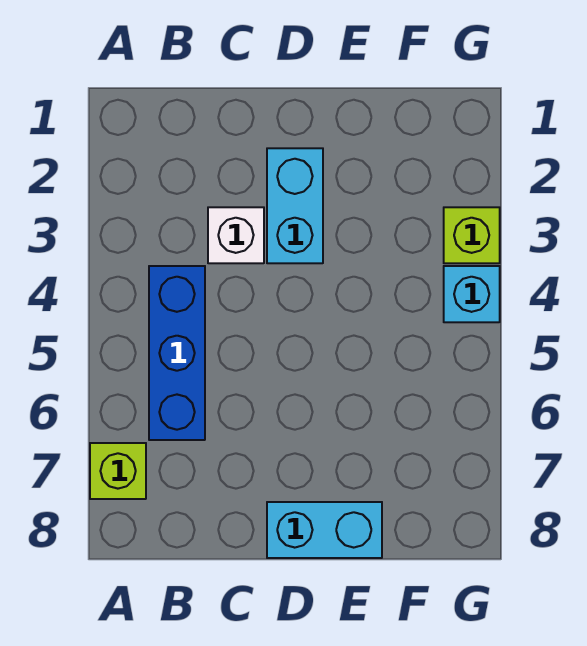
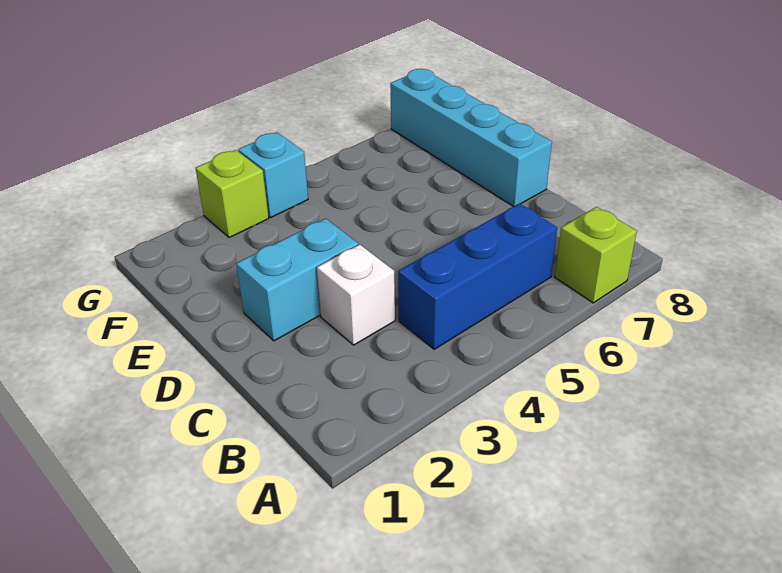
cyan brick D8:E8 level 1 -> cyan brick D8:G8 level 1

